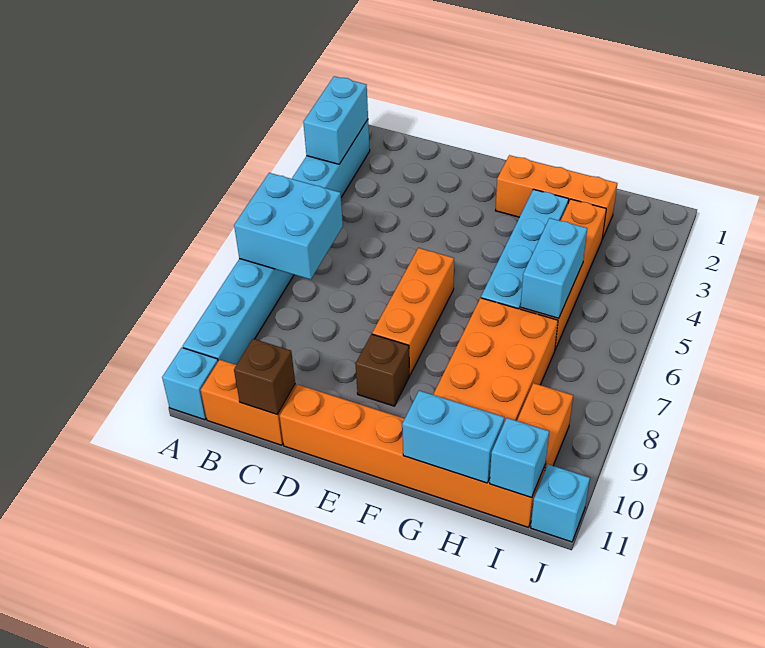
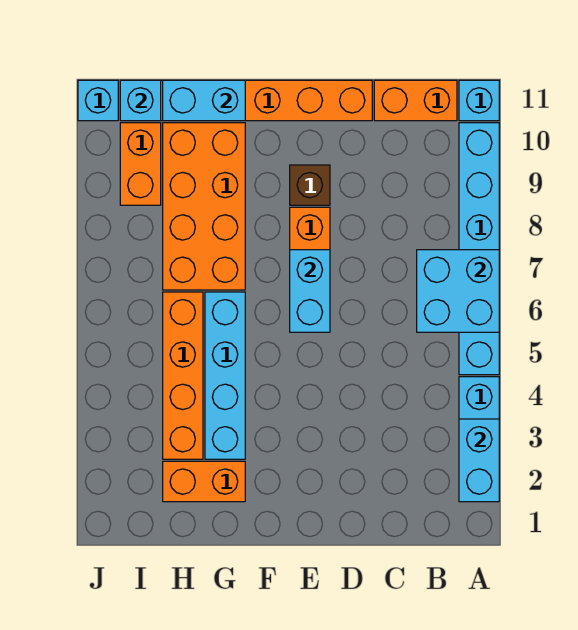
brown brick C11 level 2 -> none
orange brick F2:H2 level 1 -> orange brick G2:H2 level 1
cyan brick H5:H6 level 2 -> cyan brick E6:E7 level 2

